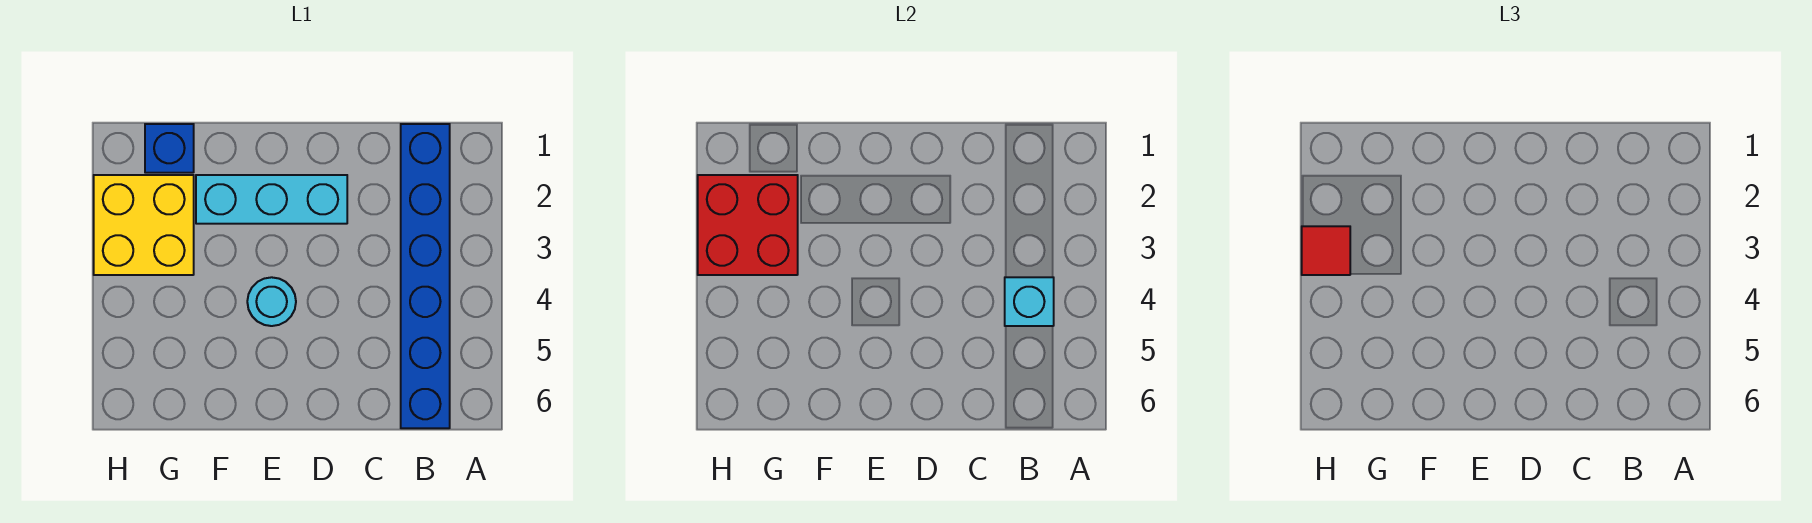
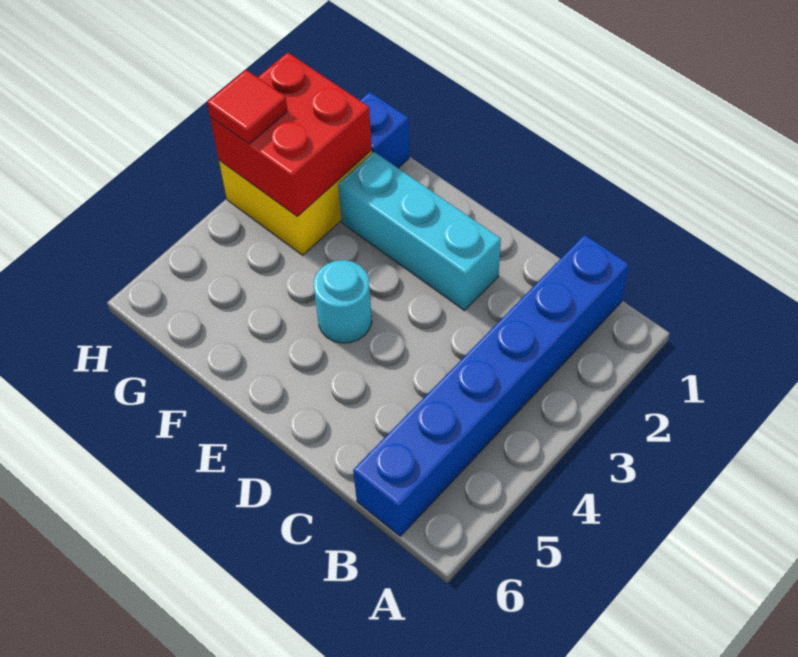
cyan brick B4 level 2 -> none

